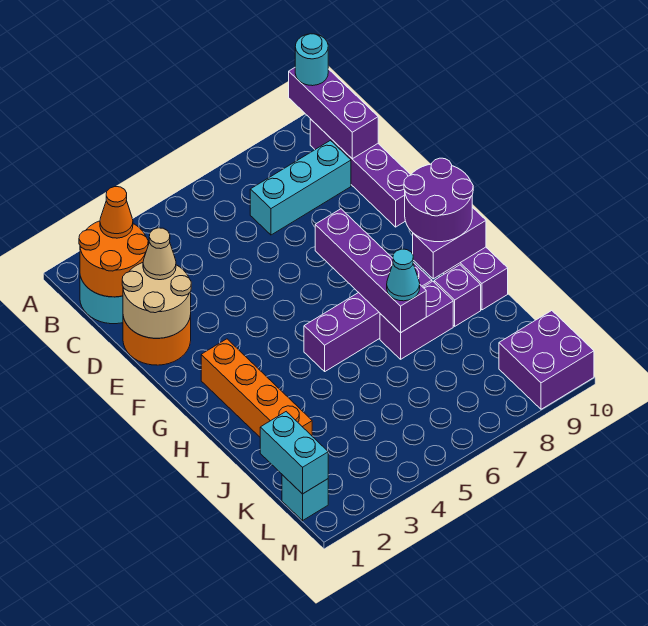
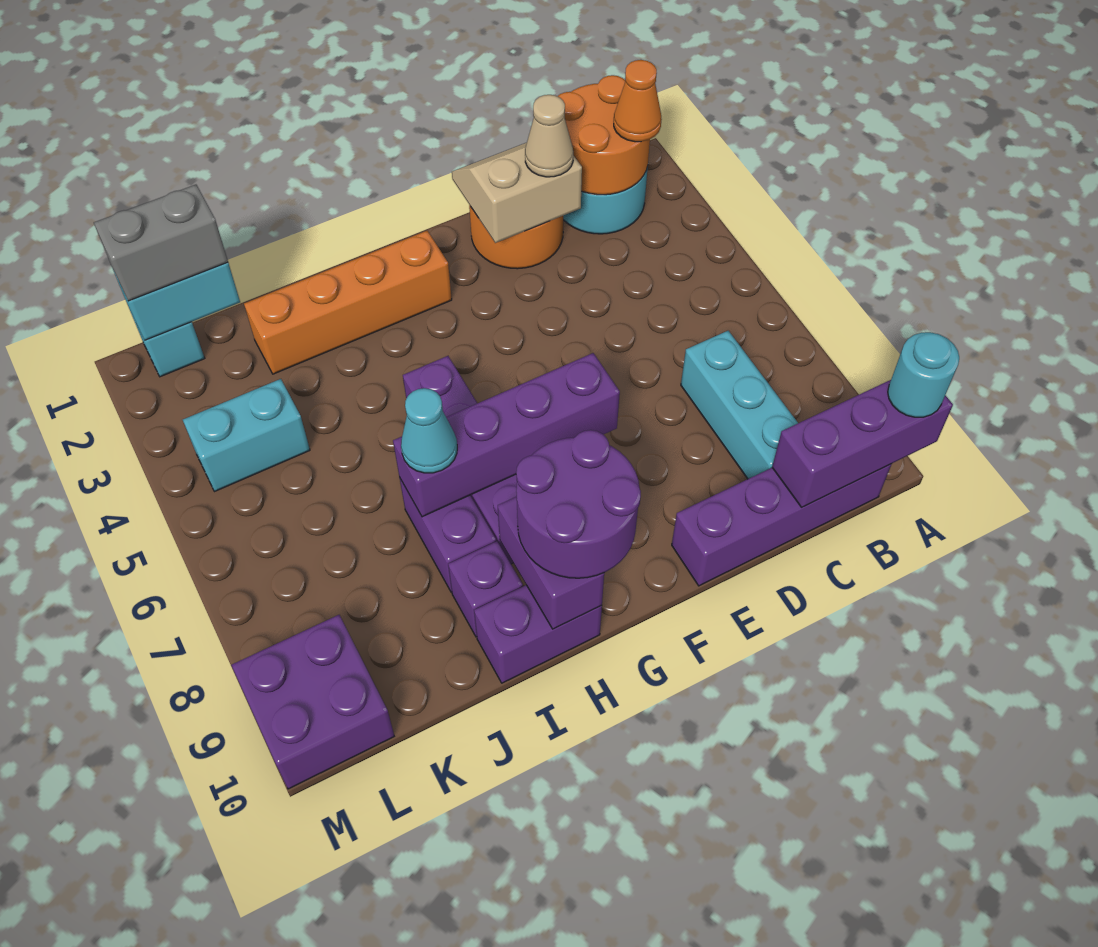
tan round brick D1:E2 level 2 -> tan slope D1:E2 level 2 top 2
none -> grey brick K1:L1 level 3
none -> cyan brick K4:L4 level 1

